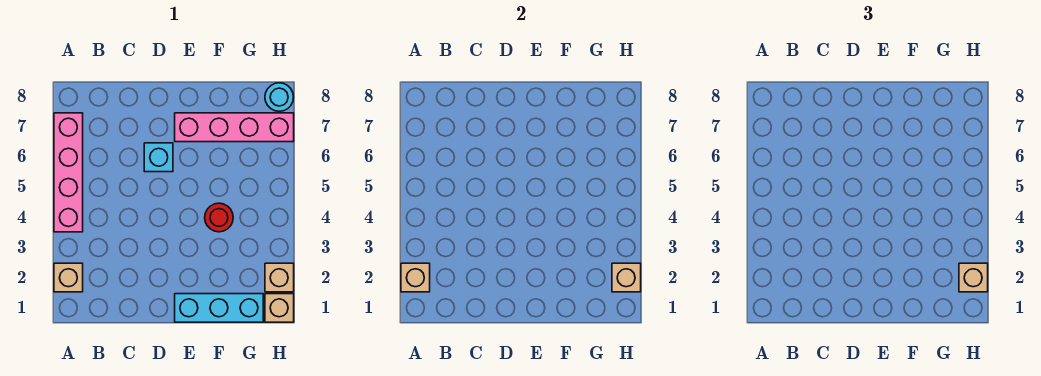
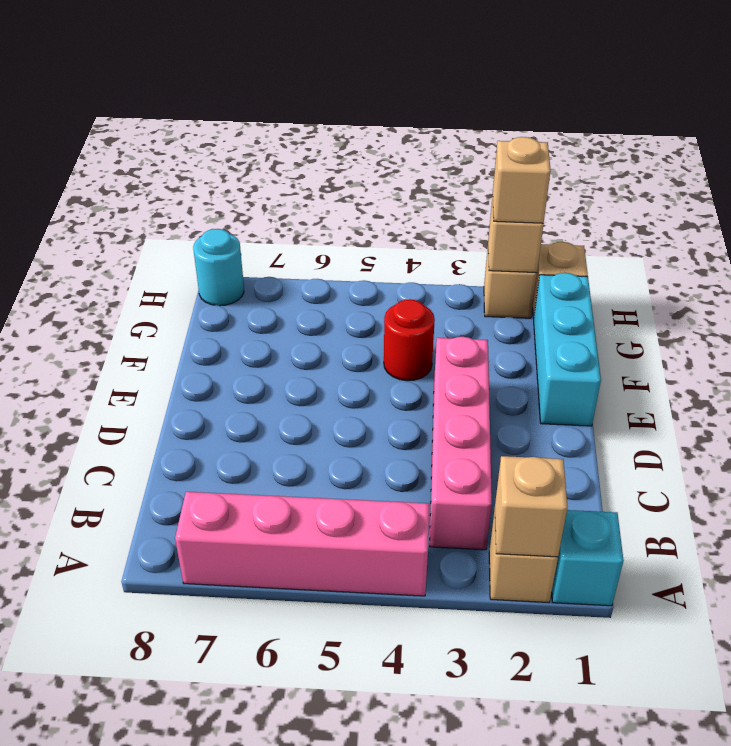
cyan brick D6 level 1 -> cyan brick A1 level 1
pink brick E7:H7 level 1 -> pink brick B3:E3 level 1

